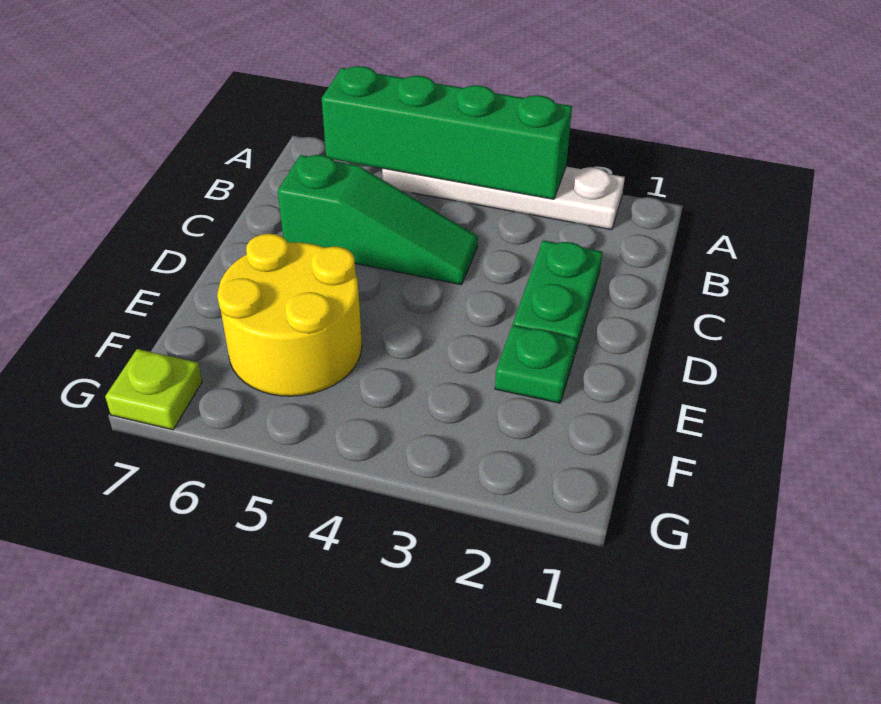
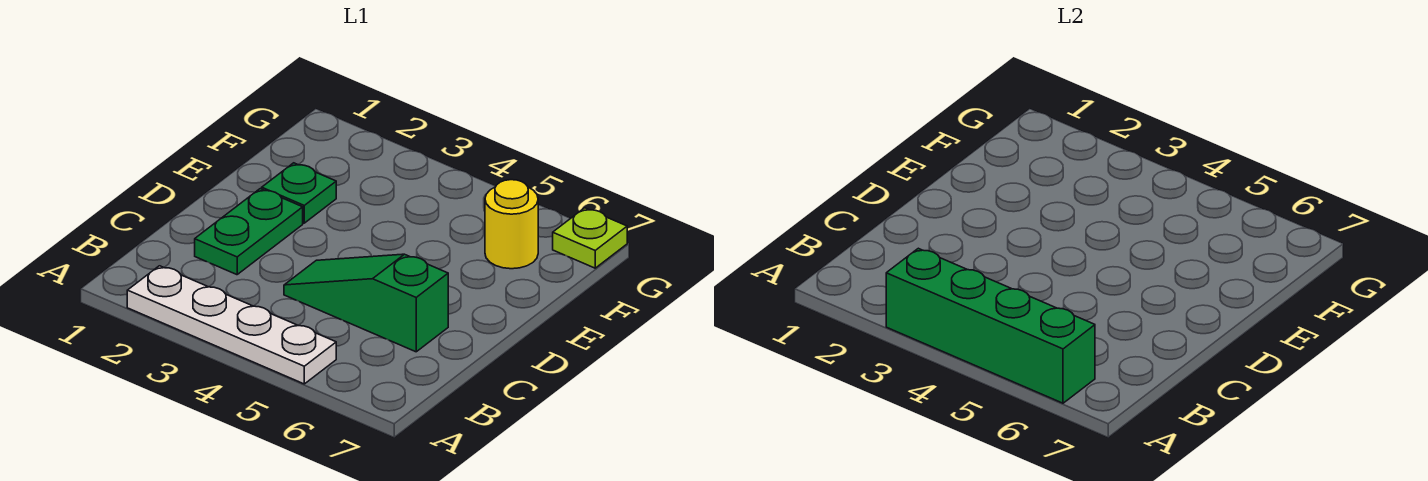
yellow round brick E5:F6 level 1 -> yellow round brick F6 level 1

